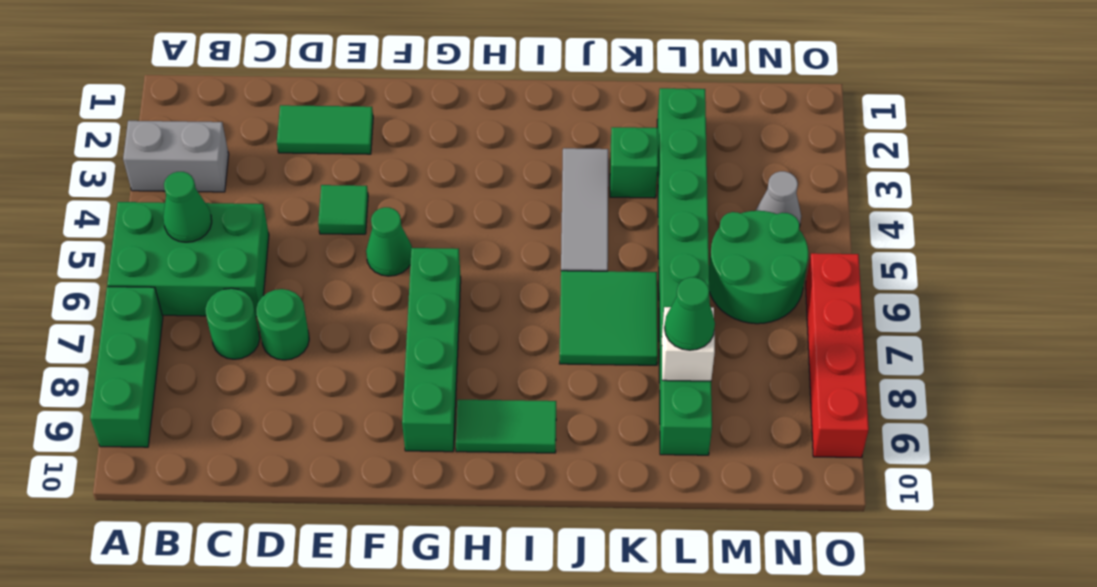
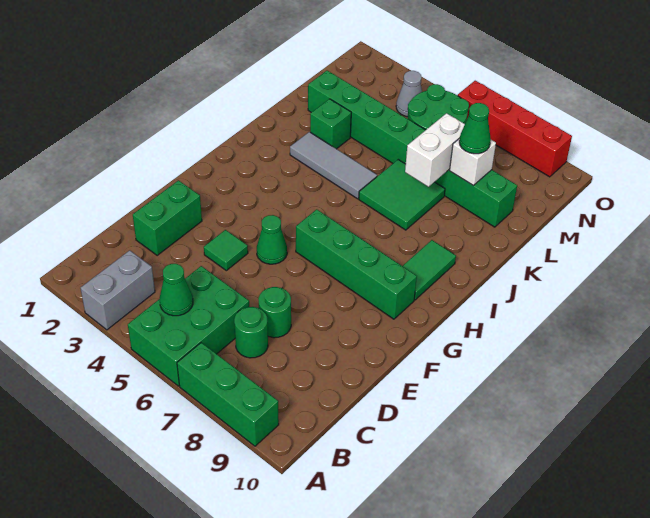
green tile D2:E2 level 1 -> green brick D2:E2 level 1
none -> white brick K7:L7 level 2

